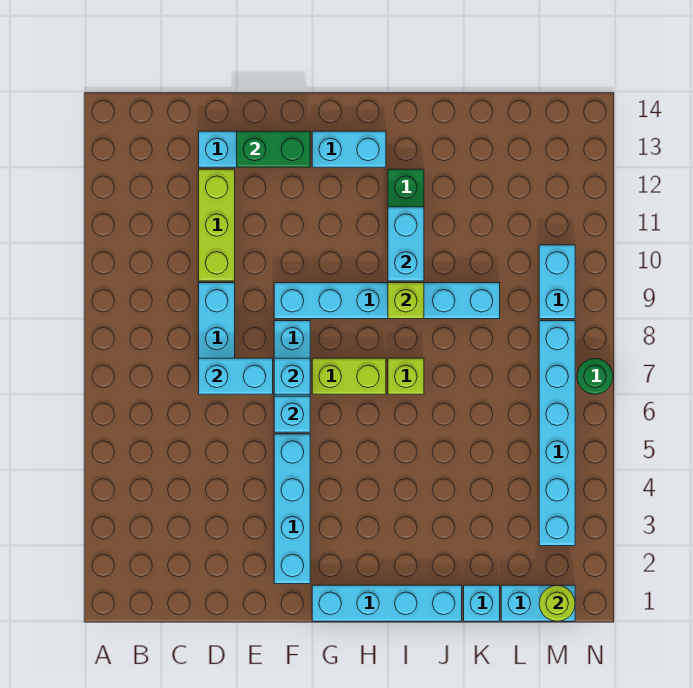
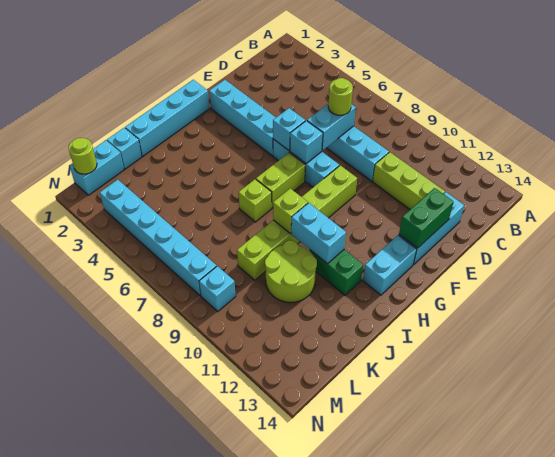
none -> lime round brick D7 level 3
cyan brick F9:K9 level 1 -> lime brick F9:K9 level 1
none -> lime round brick J10:K11 level 1
cyan brick M9:M10 level 1 -> cyan brick M9 level 1
green round brick N7 level 1 -> none

